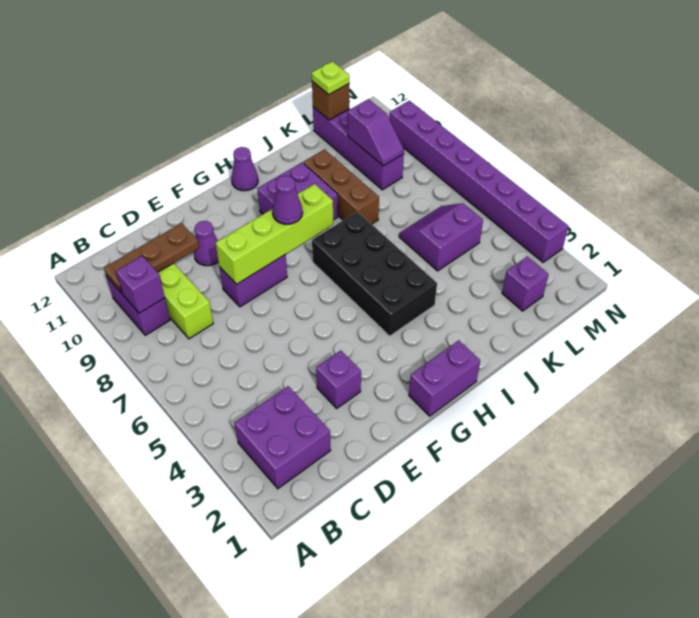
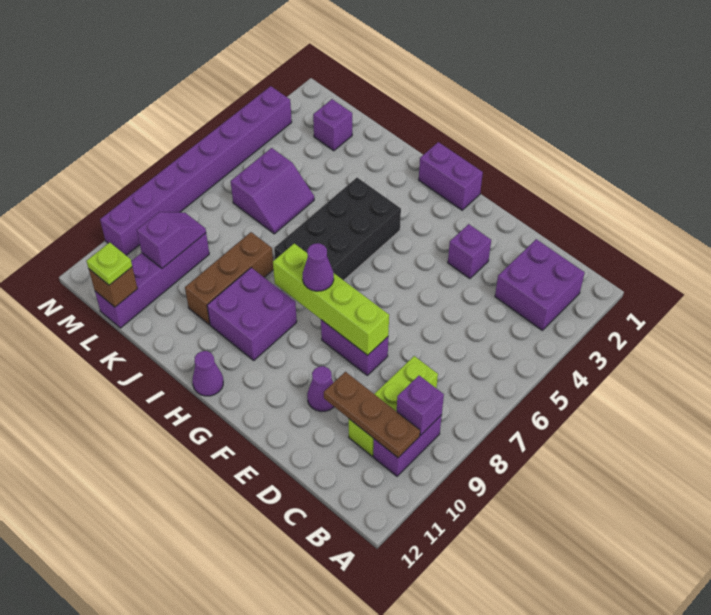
purple slope K5:L6 level 1 top 5 -> purple slope K5:L6 level 1 top L

